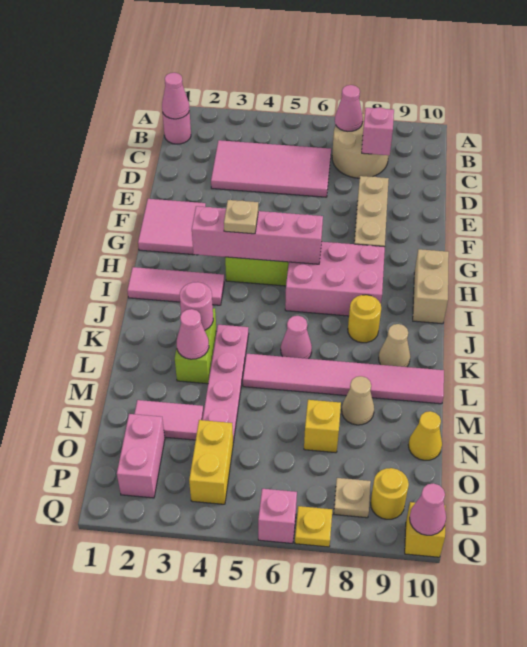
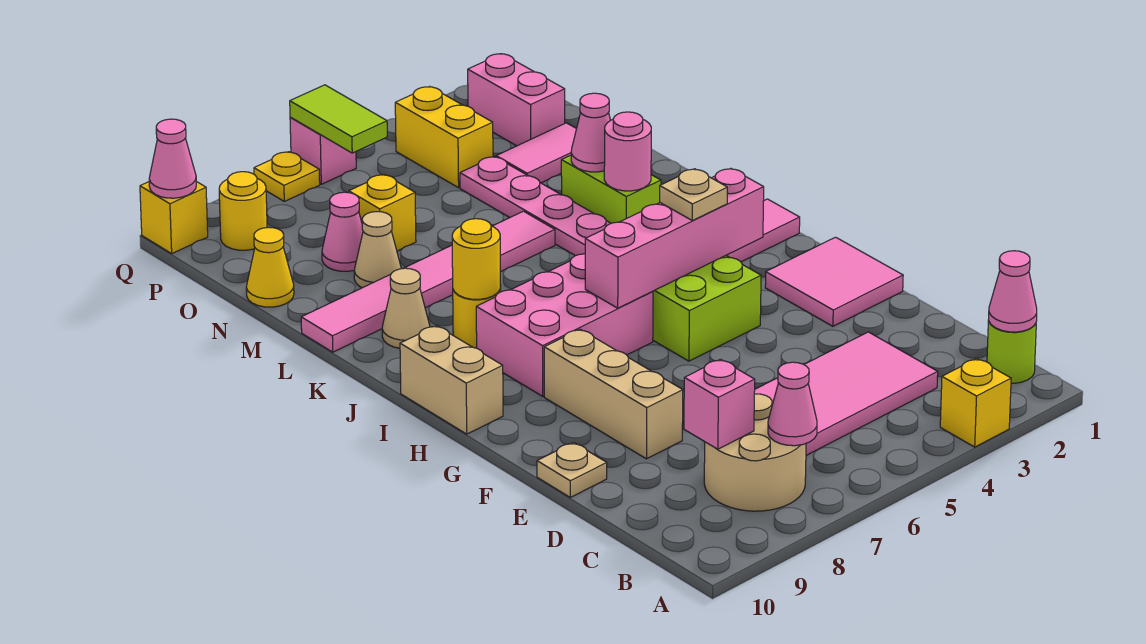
none -> yellow brick A3 level 1
pink round brick B1 level 1 -> lime round brick B1 level 1
none -> yellow round brick J8 level 2
pink cone K6 level 1 -> pink cone N8 level 1
none -> lime tile P6:Q6 level 2
tan plate P8 level 1 -> tan plate E10 level 1

